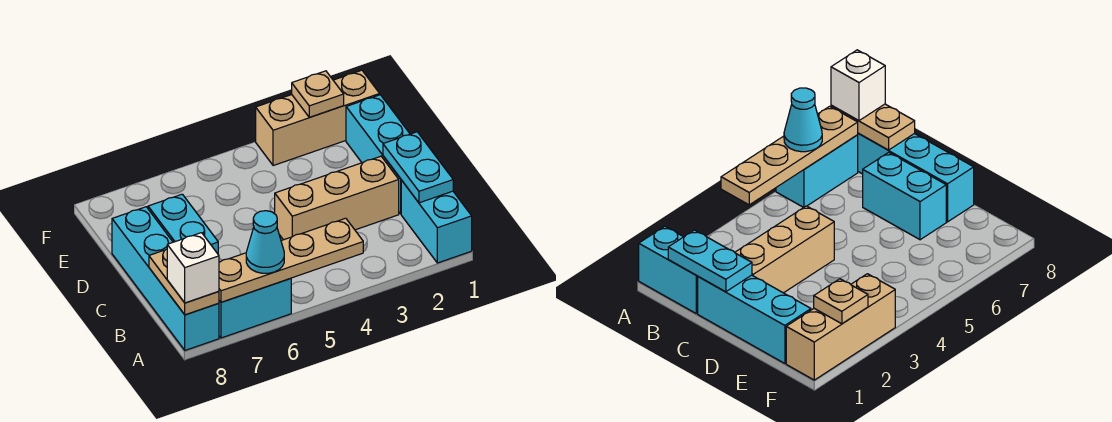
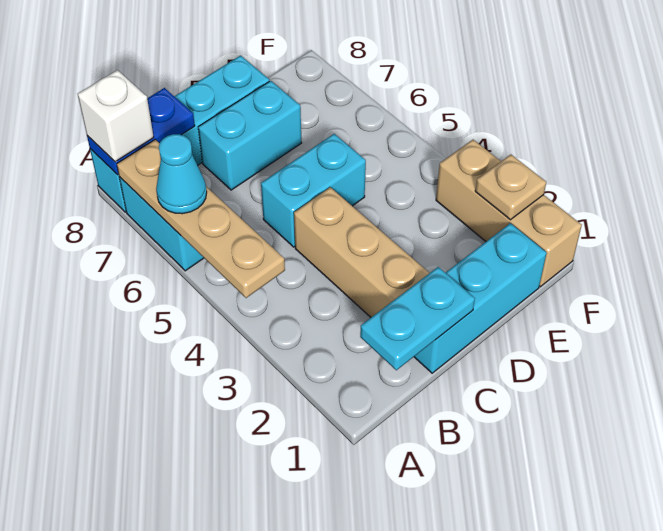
cyan brick A1:B1 level 1 -> cyan brick C5:D5 level 1
tan plate A8:B8 level 2 -> blue plate A8:B8 level 2

